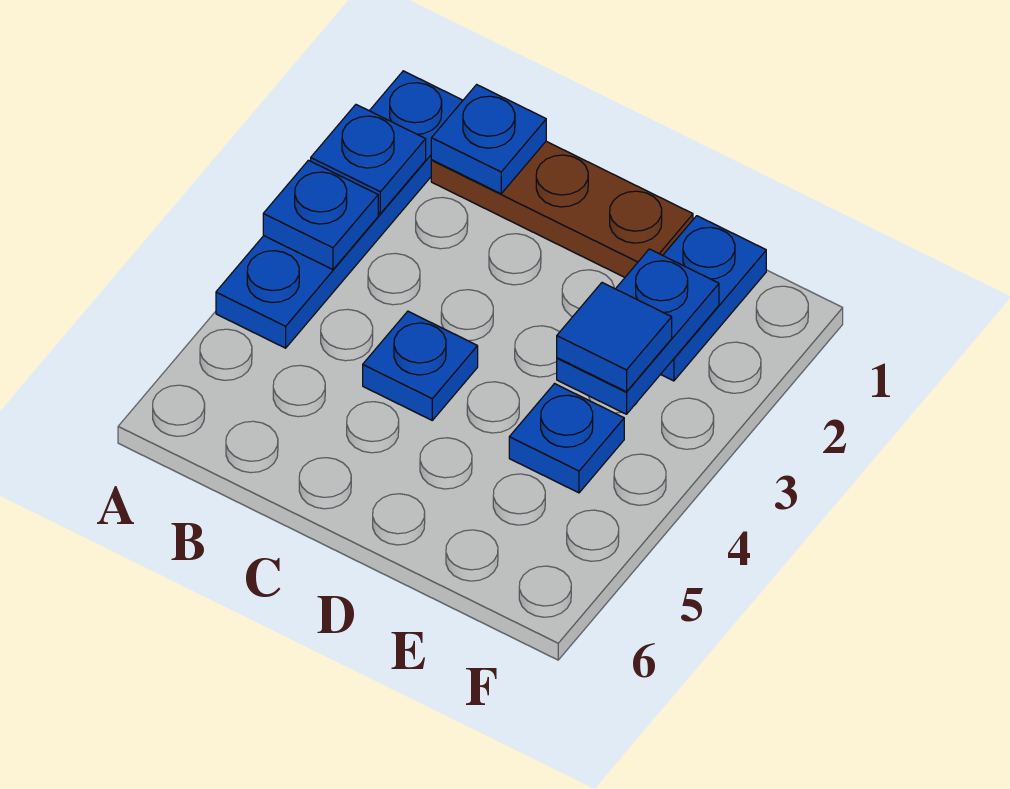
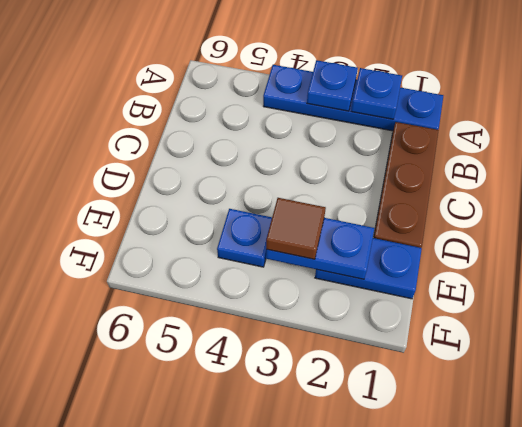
blue plate B1 level 2 -> none
blue plate C4 level 1 -> none
blue tile E3 level 3 -> brown tile E3 level 3

